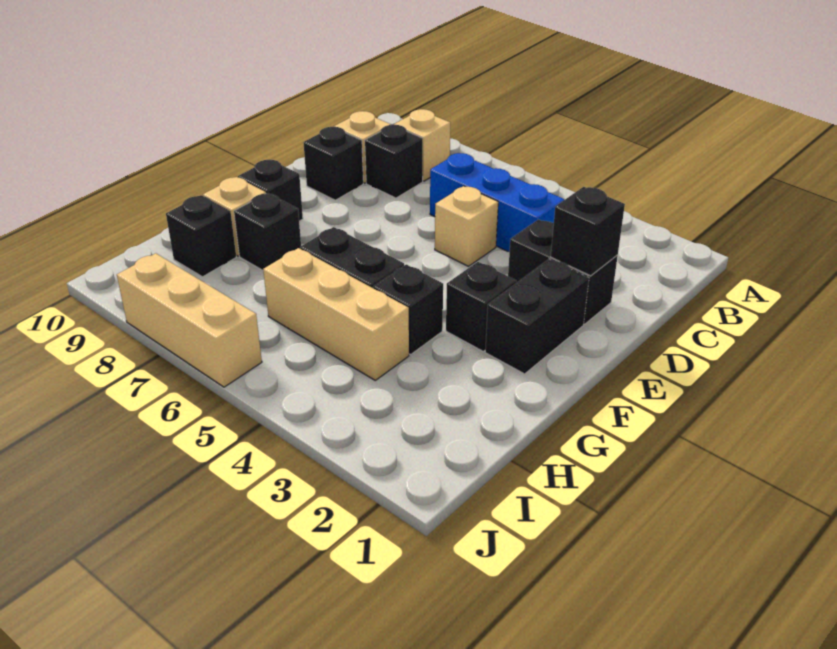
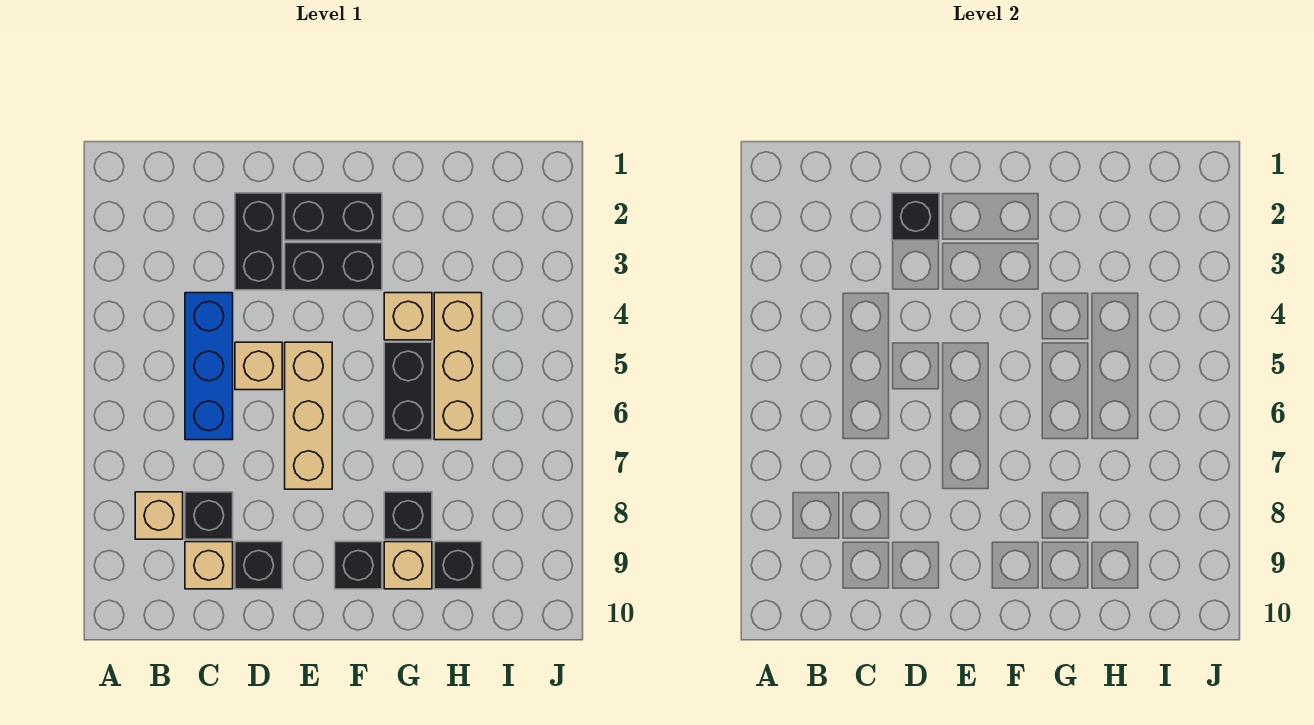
black brick F3 level 1 -> black brick E3:F3 level 1
black brick G4 level 1 -> tan brick G4 level 1
tan brick J6:J8 level 1 -> tan brick E5:E7 level 1

